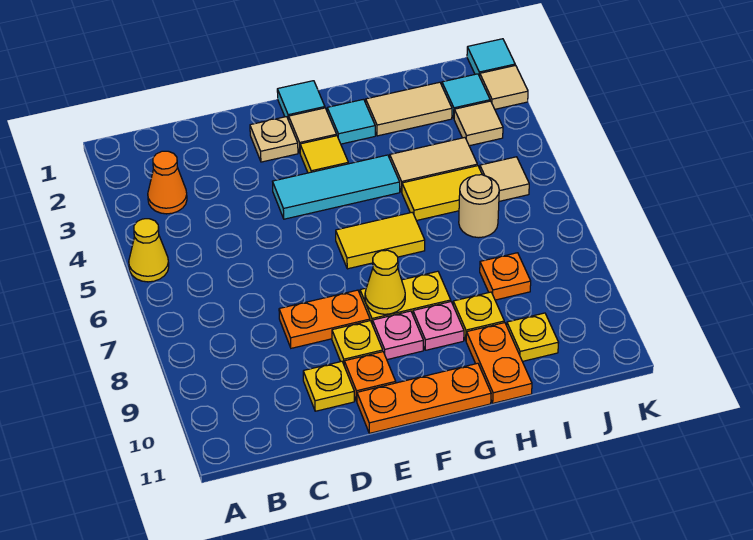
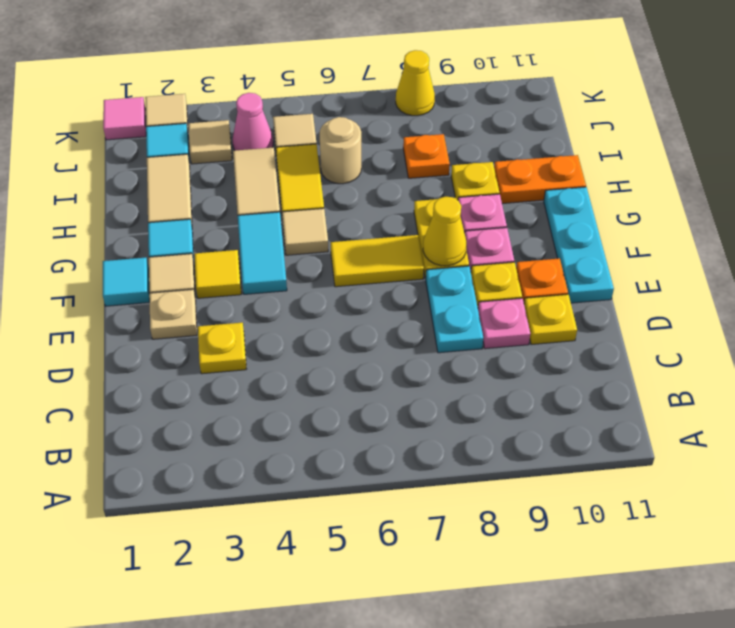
yellow cone A5 level 1 -> yellow cone K8 level 1
orange cone B3 level 1 -> none
orange plate D8:E8 level 1 -> cyan plate D8:E8 level 1
none -> pink plate D9 level 1
cyan tile E4:G4 level 1 -> cyan tile F4:G4 level 1
orange plate E11:G11 level 1 -> cyan plate E11:G11 level 1
yellow tile F6:G6 level 1 -> yellow tile F6:F7 level 1
none -> tan tile G5 level 1
yellow plate I10 level 1 -> yellow plate D3 level 1
none -> pink cone J4 level 1
cyan tile K1 level 1 -> pink tile K1 level 1

